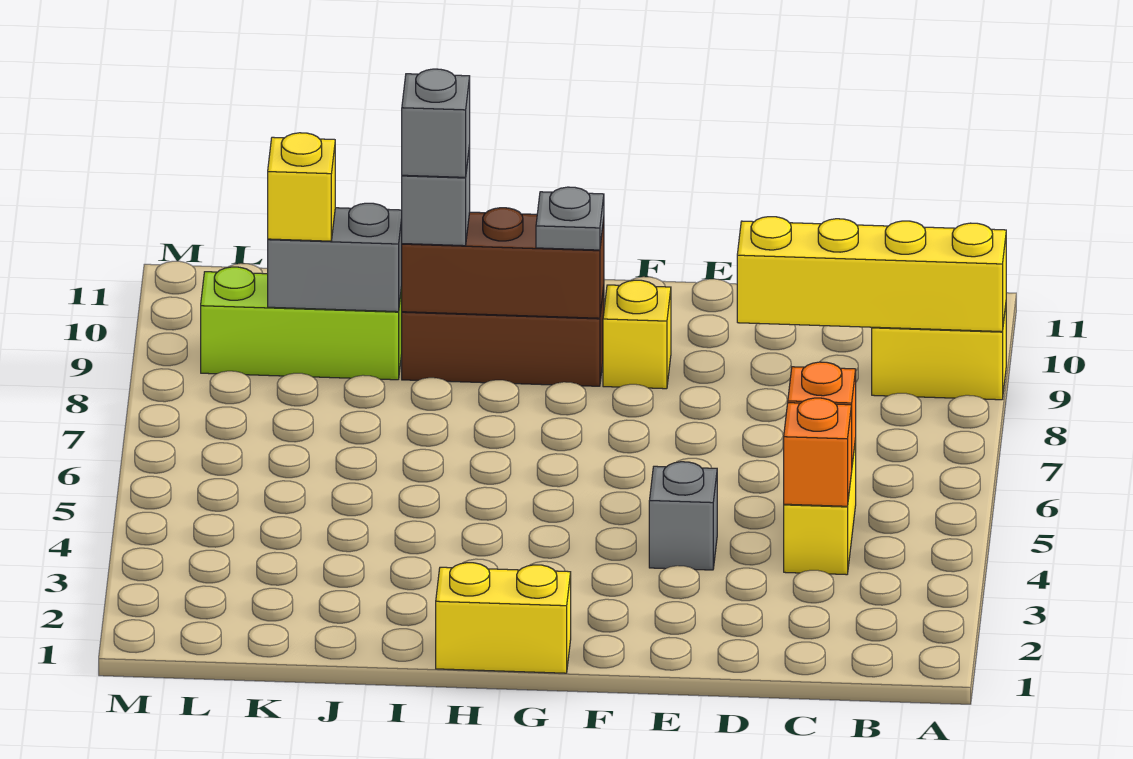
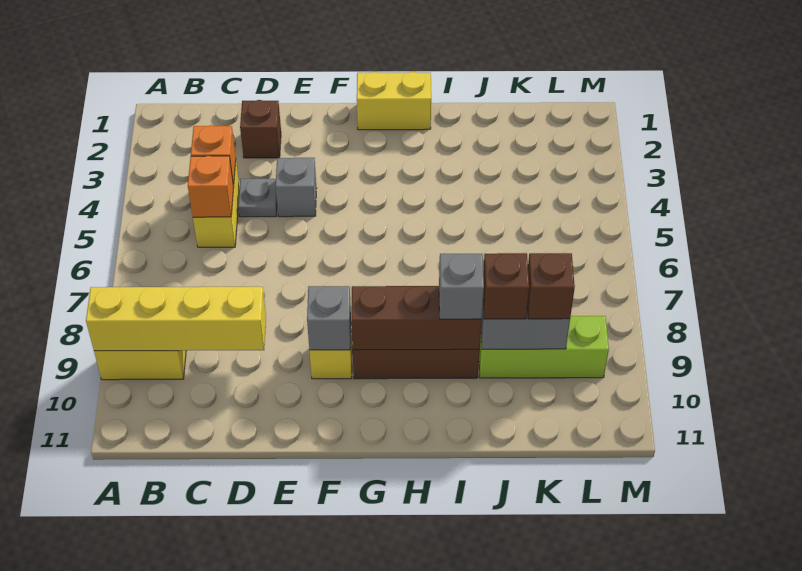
none -> brown brick D2 level 1
grey plate G9 level 3 -> grey plate D4 level 1
grey brick I9 level 4 -> grey brick F9 level 2
none -> brown brick J9 level 3
yellow brick K9 level 3 -> brown brick K9 level 3

